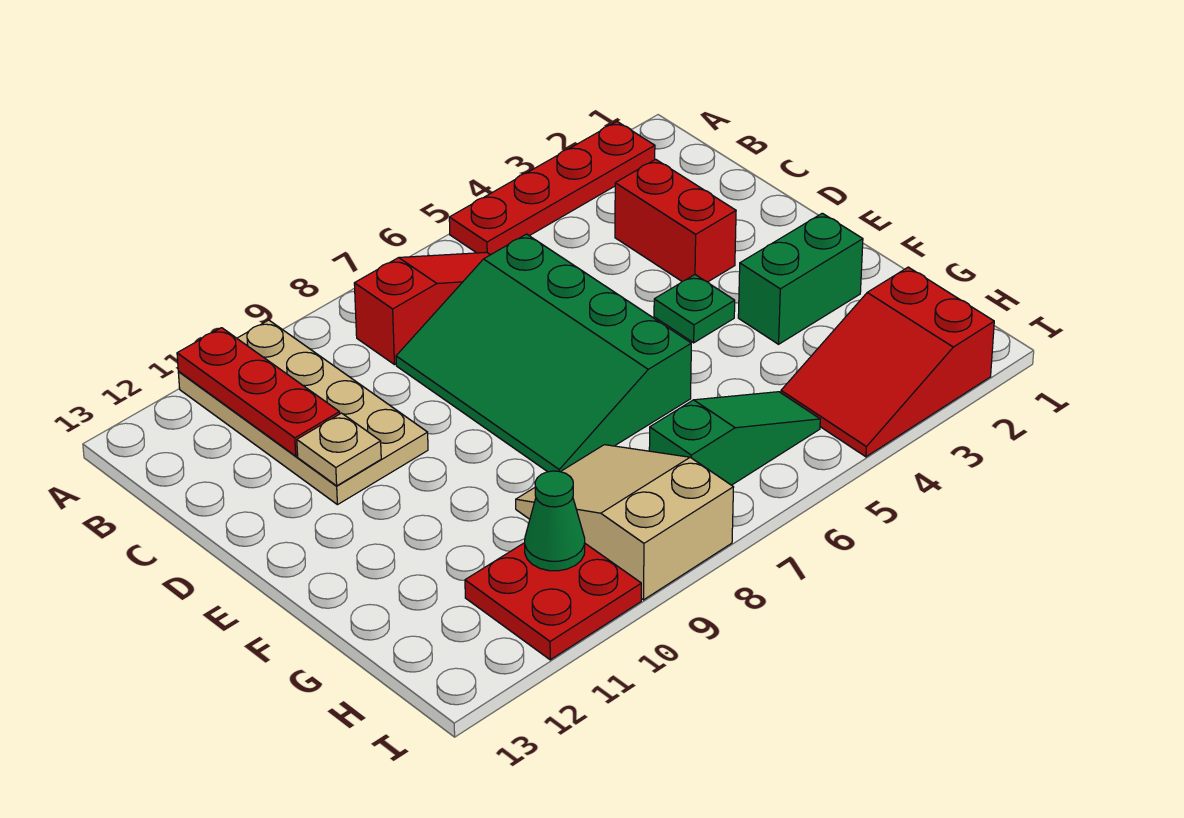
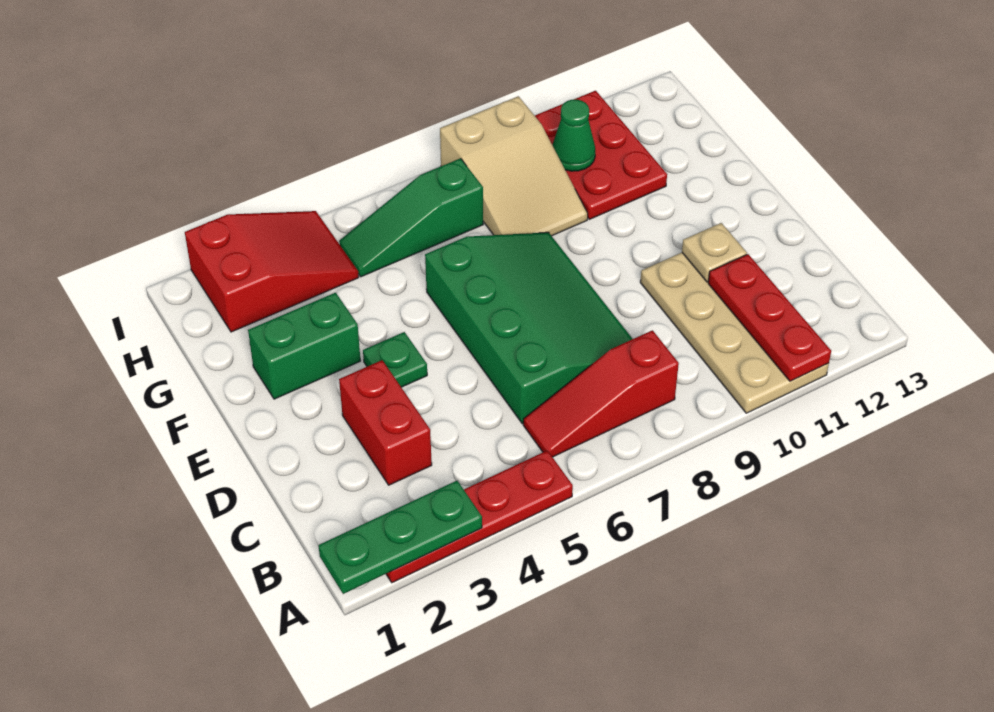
none -> green plate A1:A3 level 2
red plate H10:I11 level 1 -> red plate G10:I11 level 1

